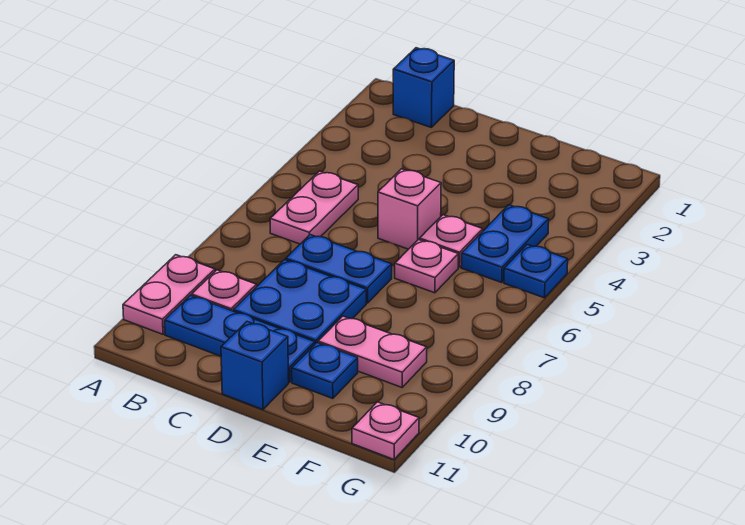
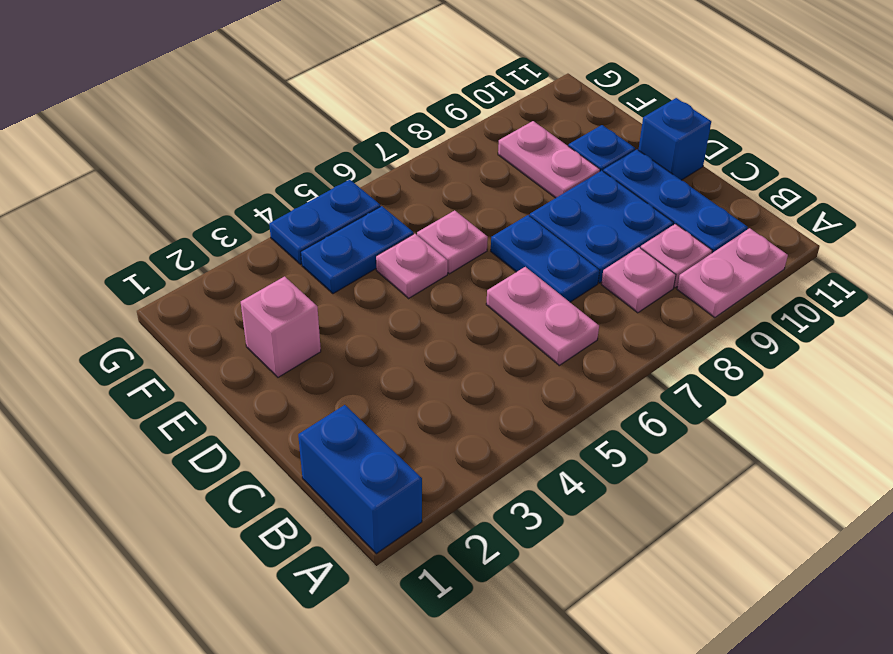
blue brick B1 level 1 -> blue brick A1:B1 level 1
pink plate B5:B6 level 1 -> pink plate B6:C6 level 1
pink brick D5 level 1 -> pink brick E2 level 1
blue plate G5 level 1 -> blue plate G4:G5 level 1
pink plate G11 level 1 -> pink plate B8 level 1

